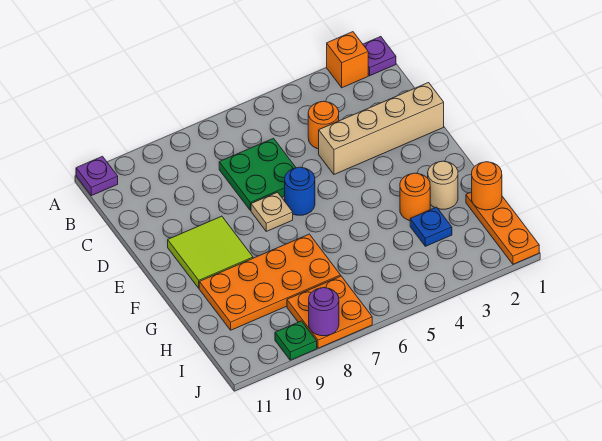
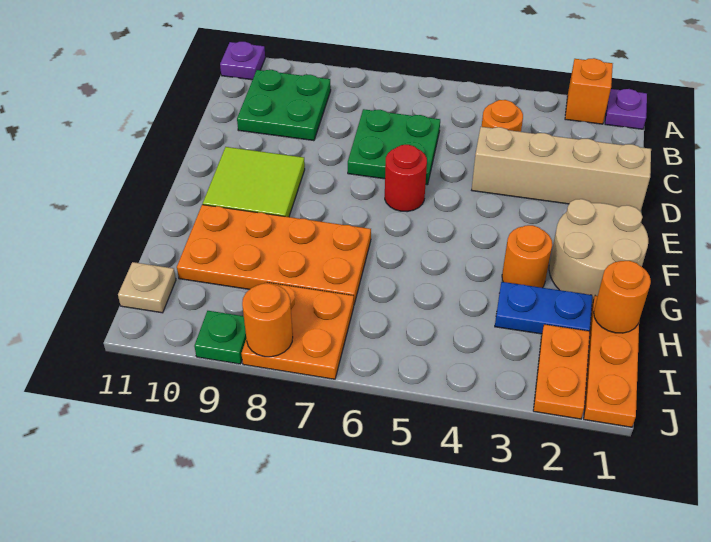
none -> green plate B9:C10 level 1
blue round brick E6 level 1 -> red round brick E6 level 1
tan plate E7 level 1 -> tan plate I11 level 1
tan round brick G2 level 1 -> tan round brick F1:G2 level 1
blue plate H3 level 1 -> blue plate H2:H3 level 1
none -> orange plate I2:J2 level 1
purple round brick J8 level 2 -> orange round brick J8 level 2

